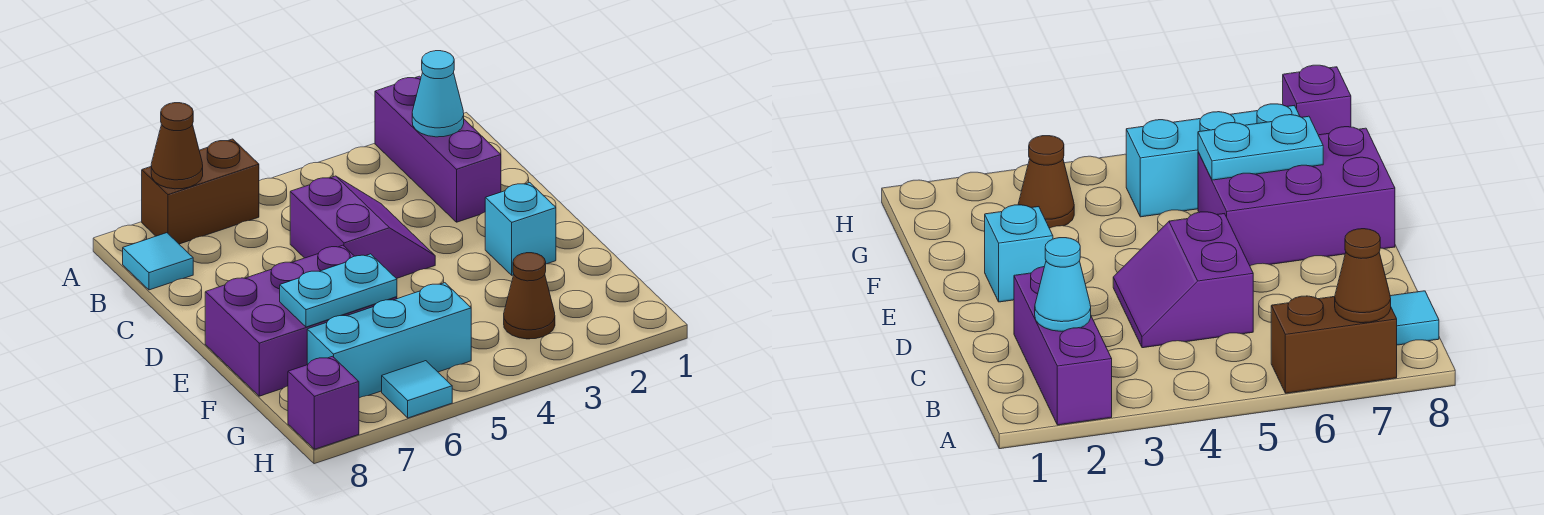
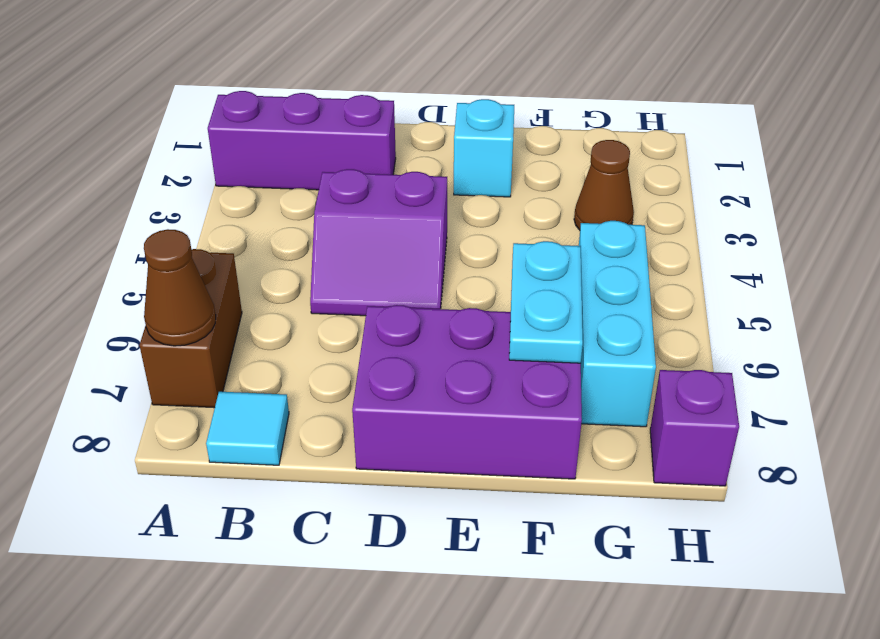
cyan cone B2 level 2 -> none
purple slope C4:D5 level 1 top 5 -> purple slope C4:D5 level 1 top 4
purple brick E6:F8 level 1 -> purple brick D7:F8 level 1
cyan tile H6 level 1 -> none

